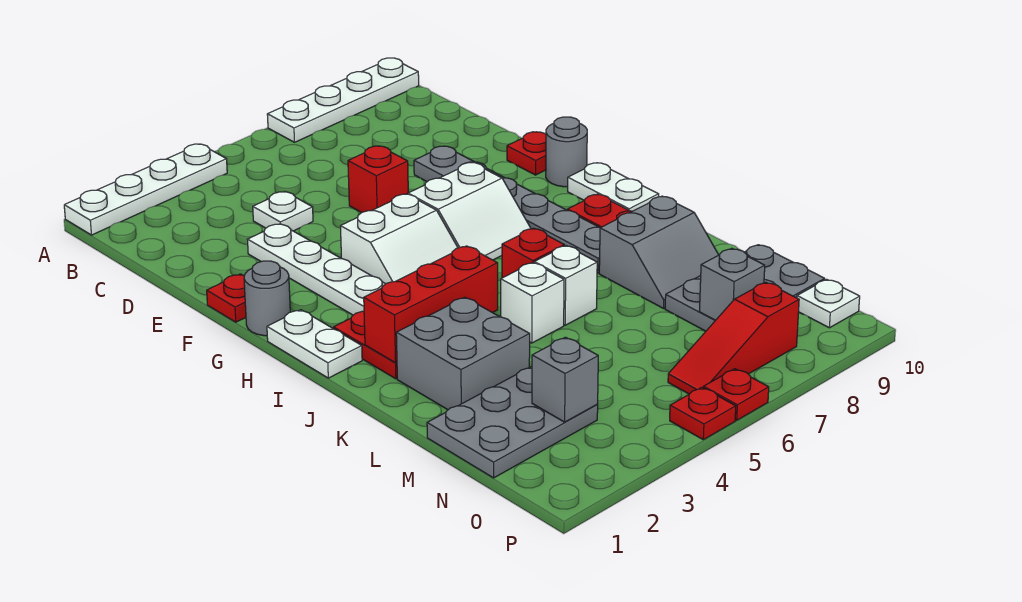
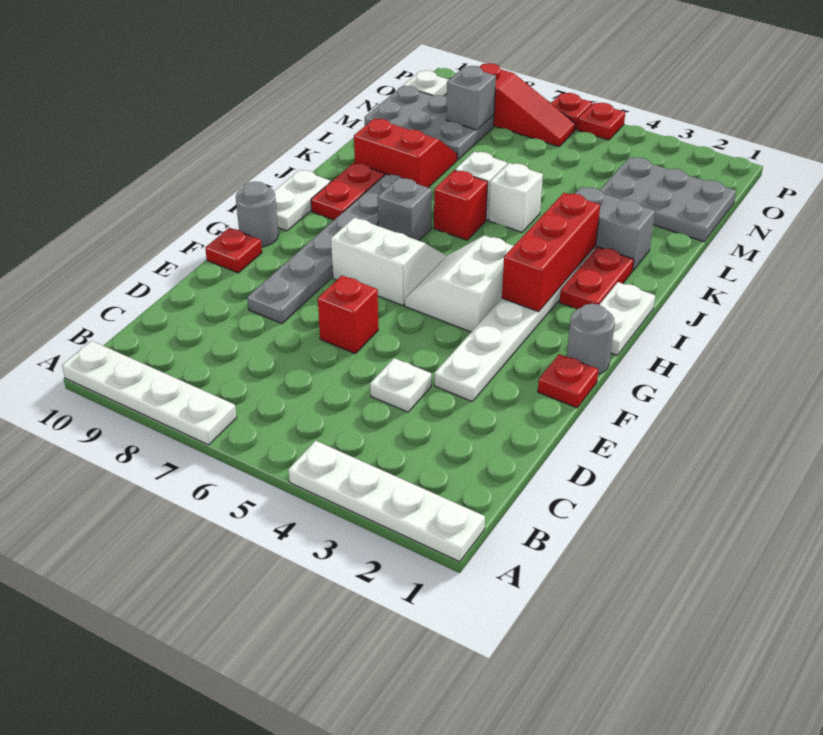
white slope G4:H5 level 1 top G -> white slope G4:H5 level 1 top 4
red brick J2:J4 level 2 -> red brick H3:J3 level 2
grey brick K2:L3 level 1 -> grey brick K2:K3 level 1
grey slope K8:L9 level 1 top K -> red slope K8:L9 level 1 top K
grey brick N3 level 2 -> grey brick I7 level 1

